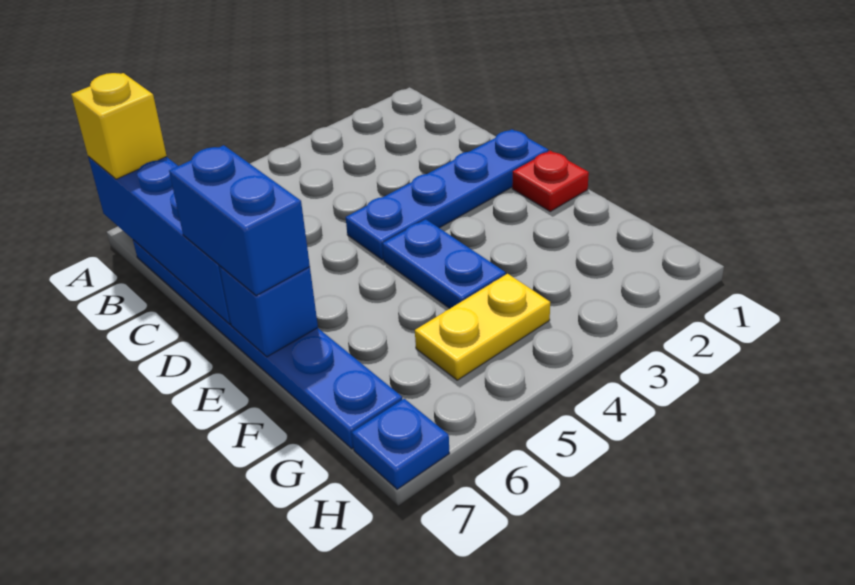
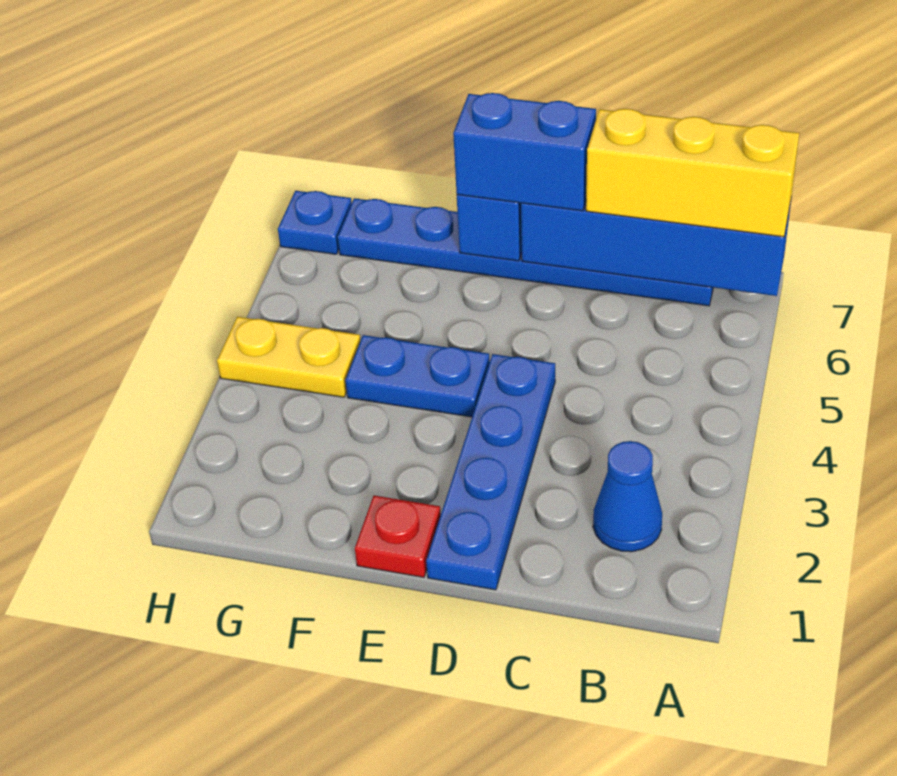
yellow brick A7 level 3 -> yellow brick A7:C7 level 3
none -> blue cone B2 level 1
yellow plate G4:G5 level 1 -> yellow plate G4:H4 level 1

